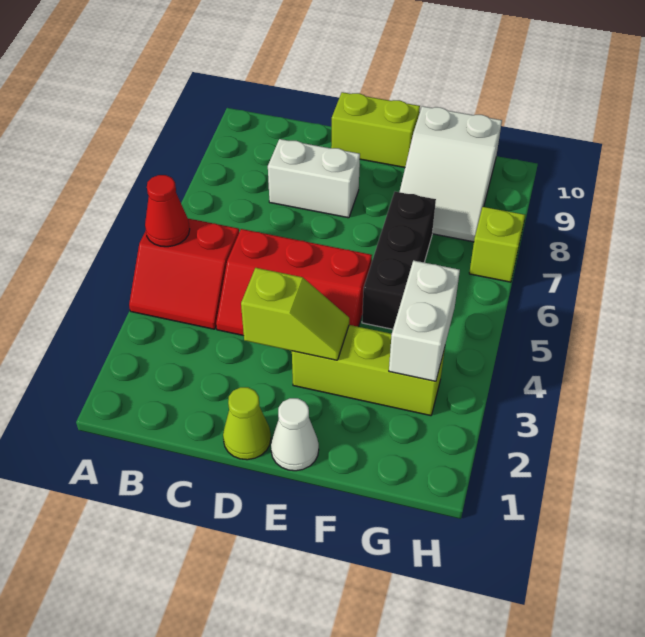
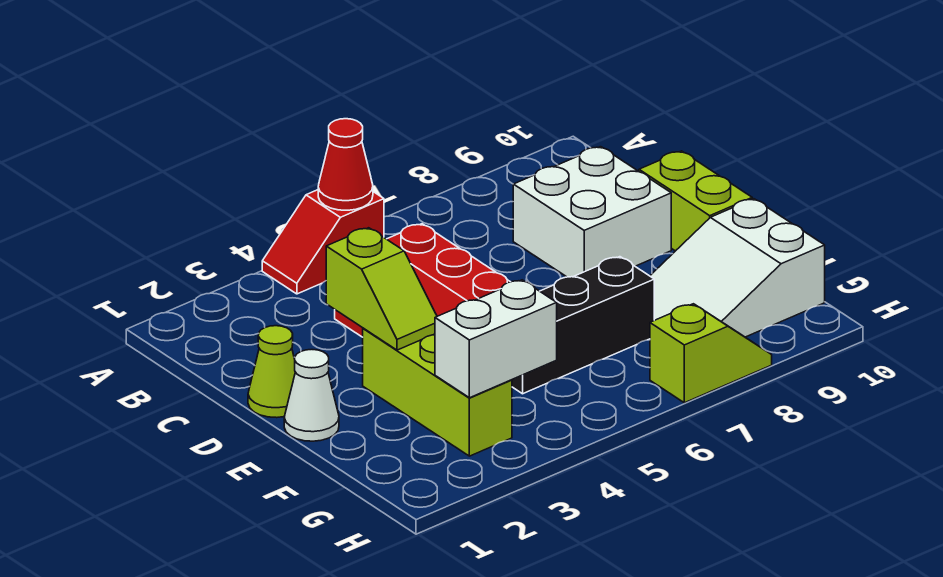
red slope A4:B5 level 1 top 5 -> red slope A4:A5 level 1 top 5
white brick C8:D8 level 1 -> white brick C8:D9 level 1

